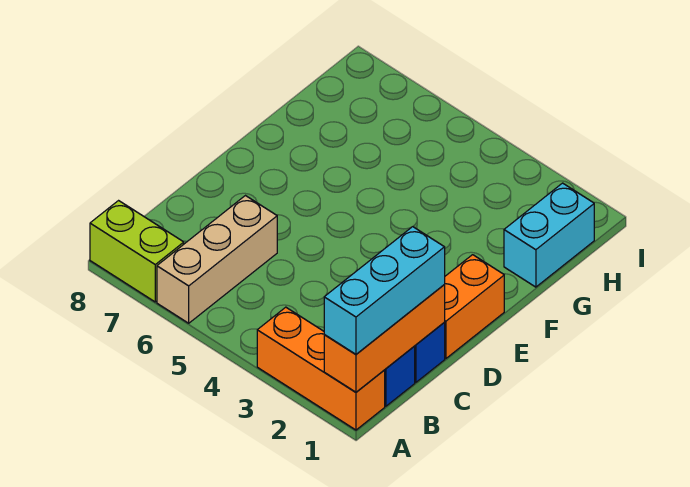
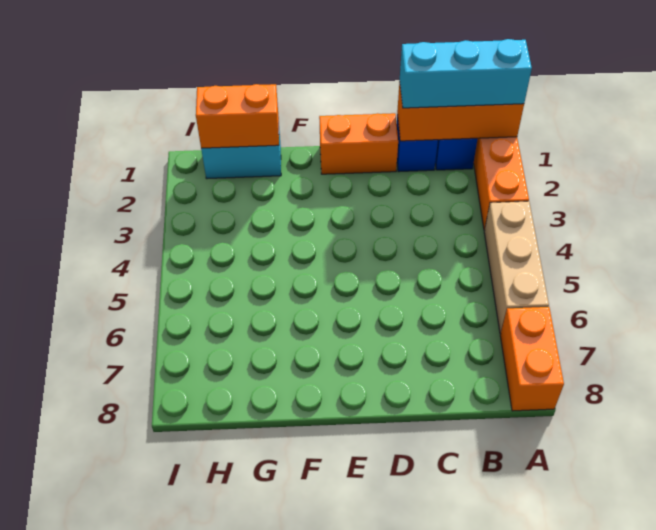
tan brick A6:C6 level 1 -> tan brick A4:A6 level 1
lime brick A7:A8 level 1 -> orange brick A7:A8 level 1
none -> orange brick G1:H1 level 2

